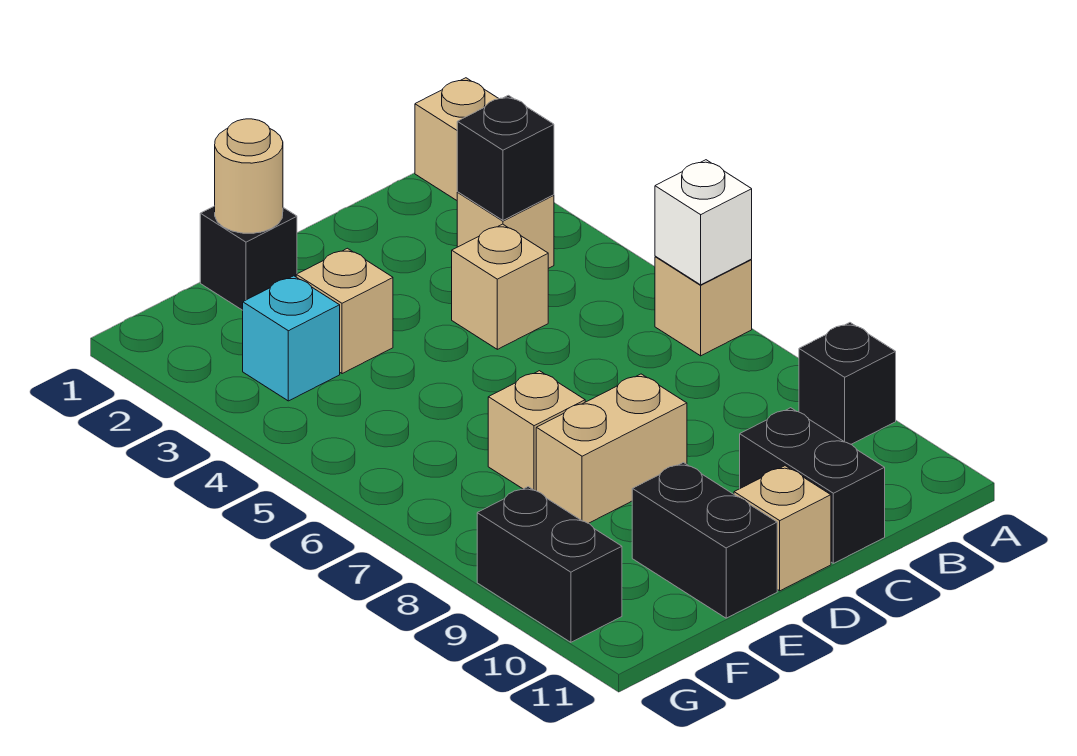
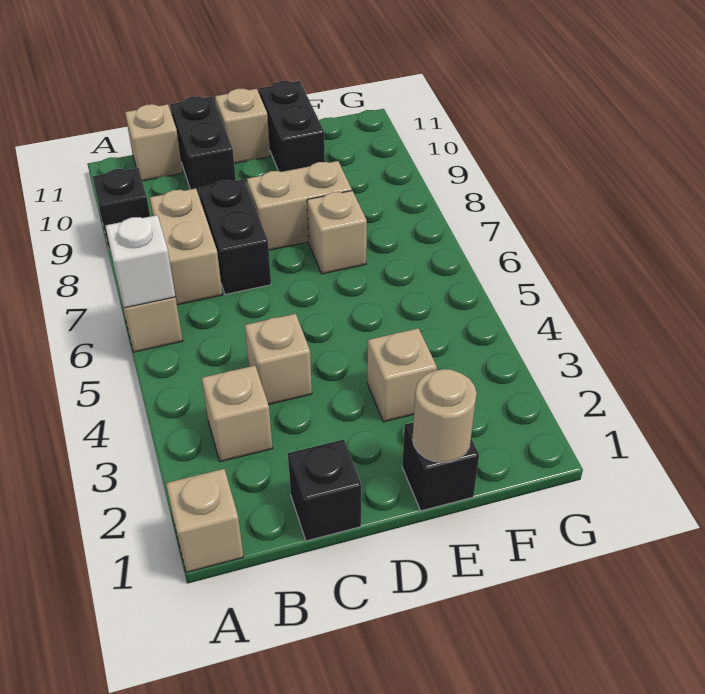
black brick B3 level 2 -> black brick C1 level 1
none -> tan brick B7:B8 level 1
none -> tan brick B11 level 1
cyan brick F3 level 1 -> none
black brick G9:G10 level 1 -> black brick C7:C8 level 1

